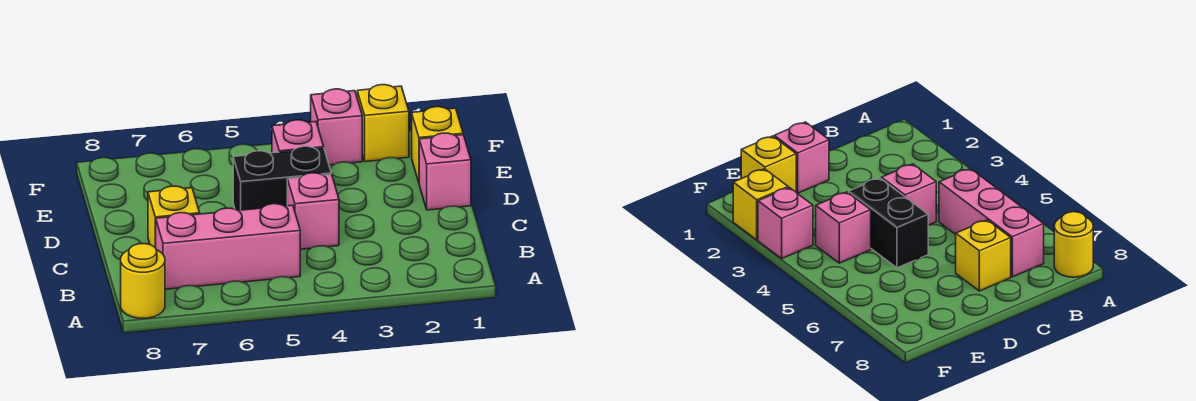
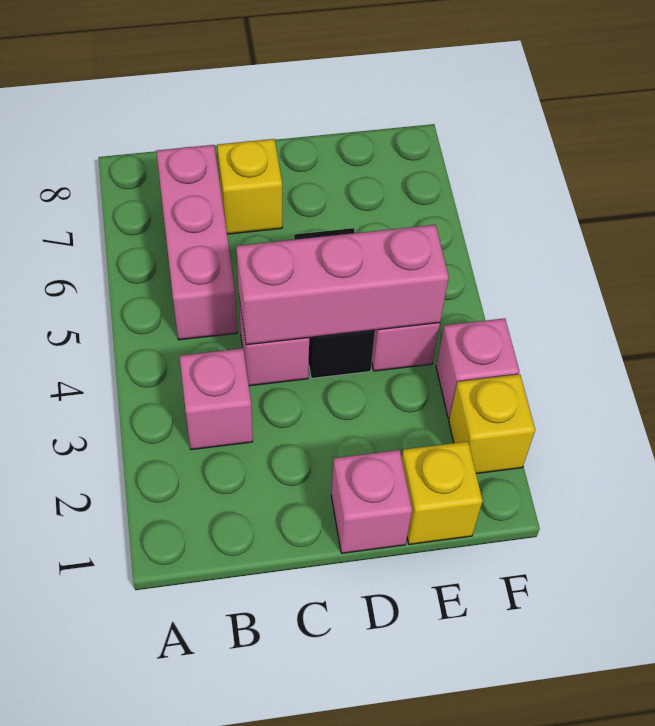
yellow round brick A8 level 1 -> none
none -> pink brick B3 level 1
none -> pink brick C4:E4 level 2

